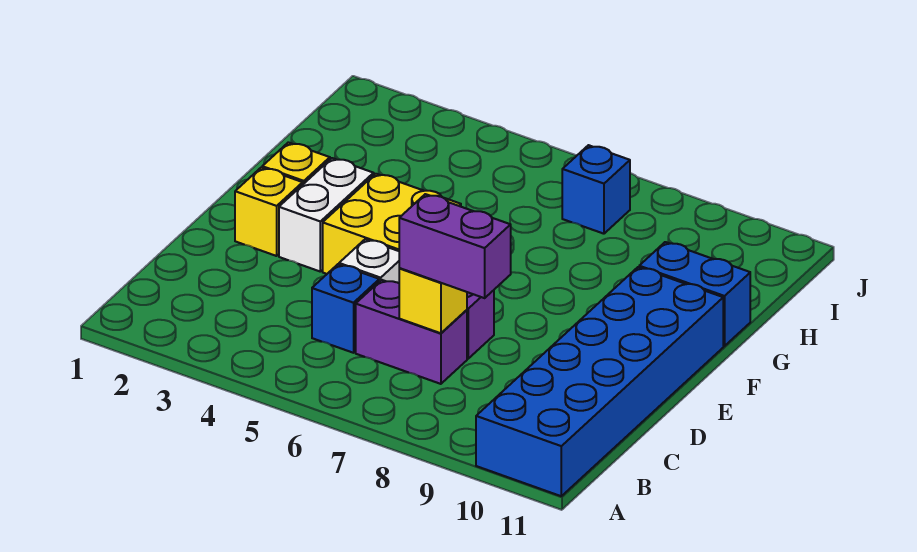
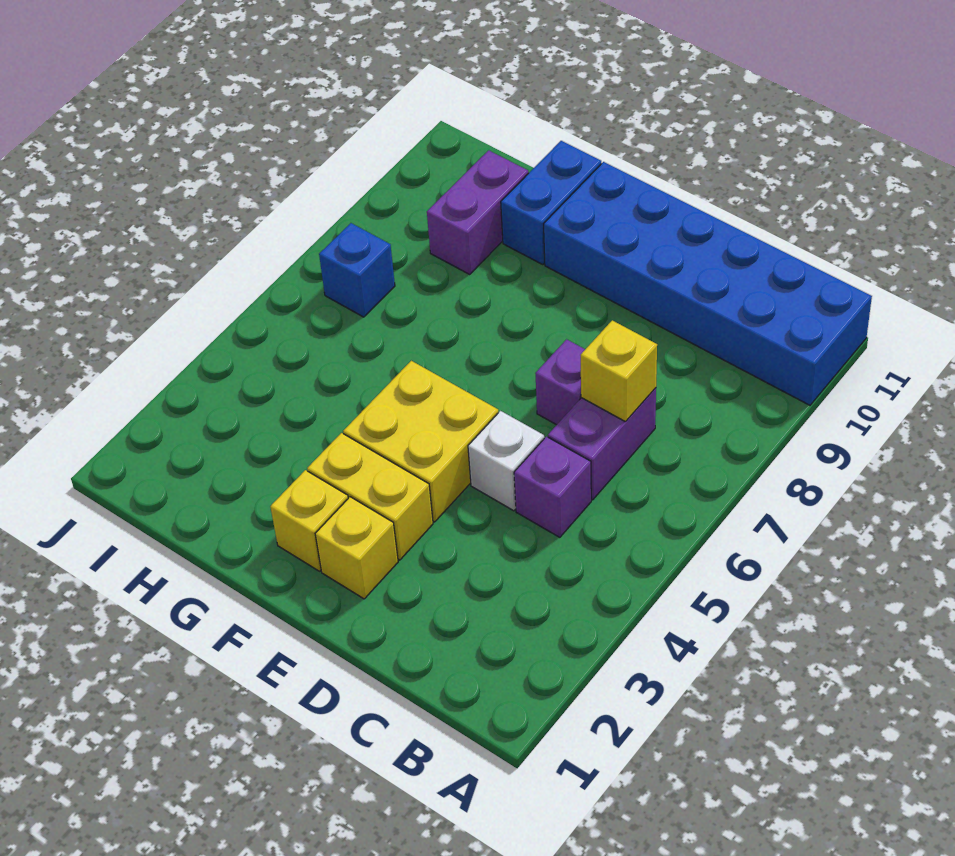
blue brick C5 level 1 -> purple brick C5 level 1
purple brick C7:C8 level 3 -> purple brick H9:H10 level 1
white brick E3:F3 level 1 -> yellow brick E3:F3 level 1

